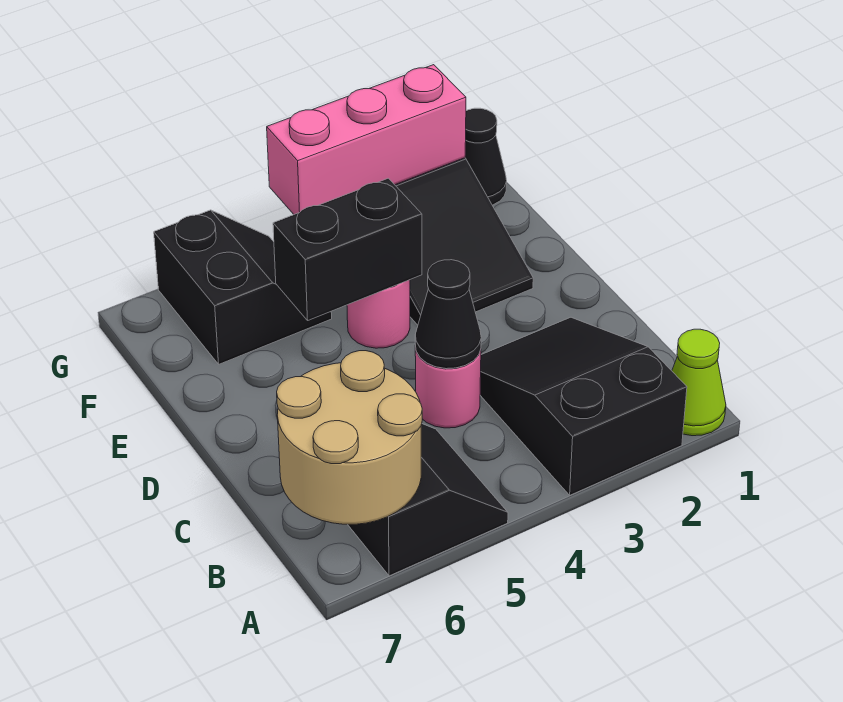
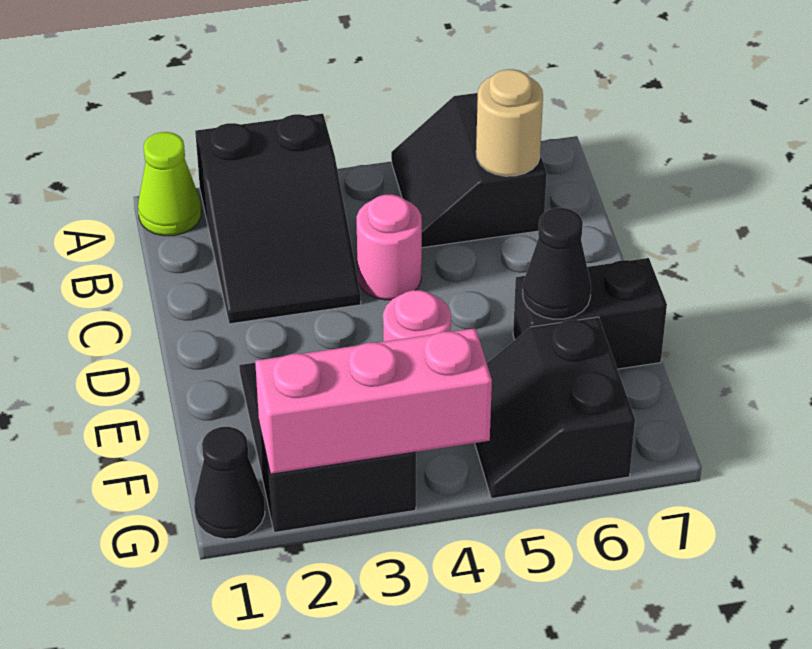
tan round brick A6:B7 level 2 -> tan round brick B6 level 2
black cone C4 level 2 -> black cone E6 level 2
black brick E4:E5 level 2 -> black brick E6:E7 level 1

